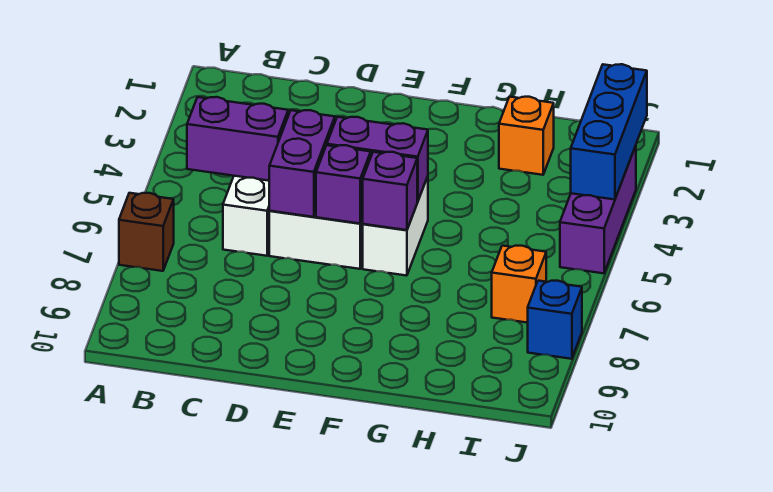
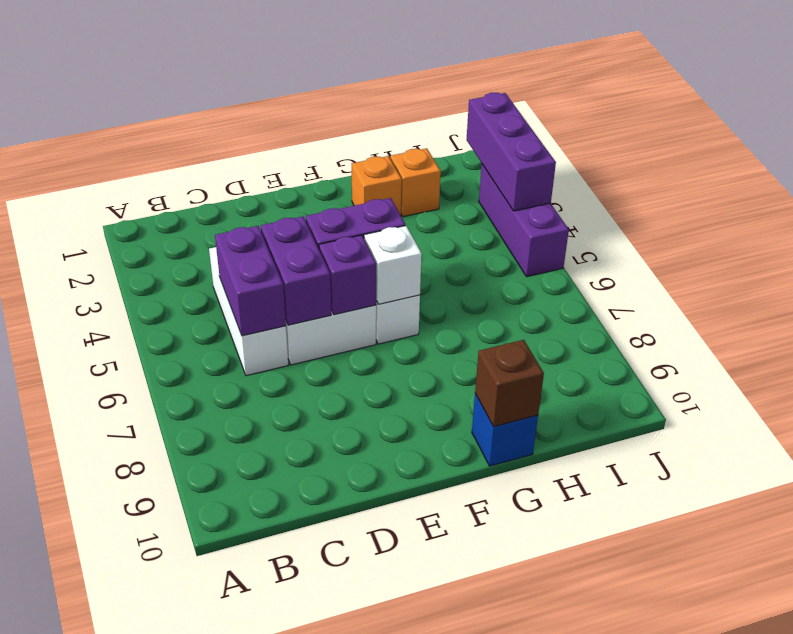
brown brick A7 level 1 -> brown brick G10 level 2
purple brick B5:C5 level 2 -> purple brick C5:C6 level 2
purple brick F6 level 2 -> white brick F6 level 2
orange brick I7 level 1 -> orange brick G2 level 1
blue brick J2:J4 level 2 -> purple brick J2:J4 level 2
blue brick J8 level 1 -> blue brick G10 level 1

